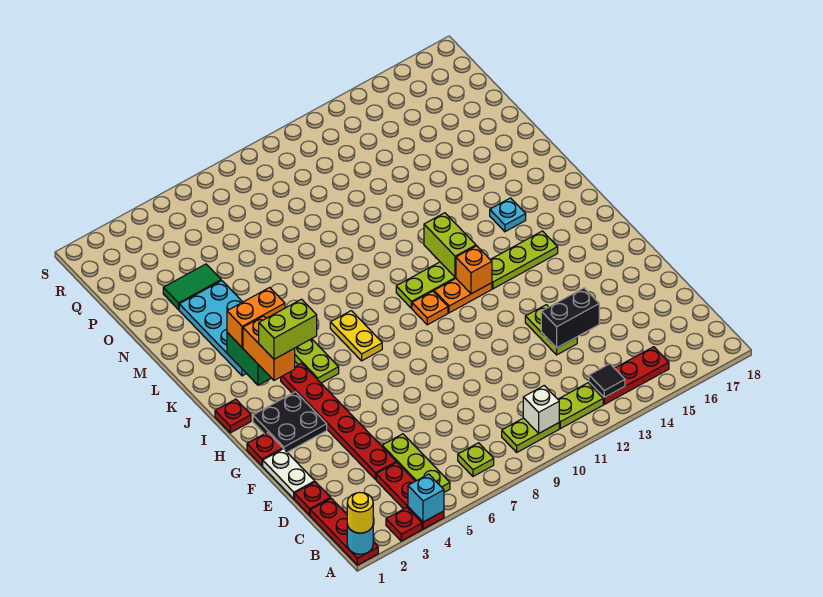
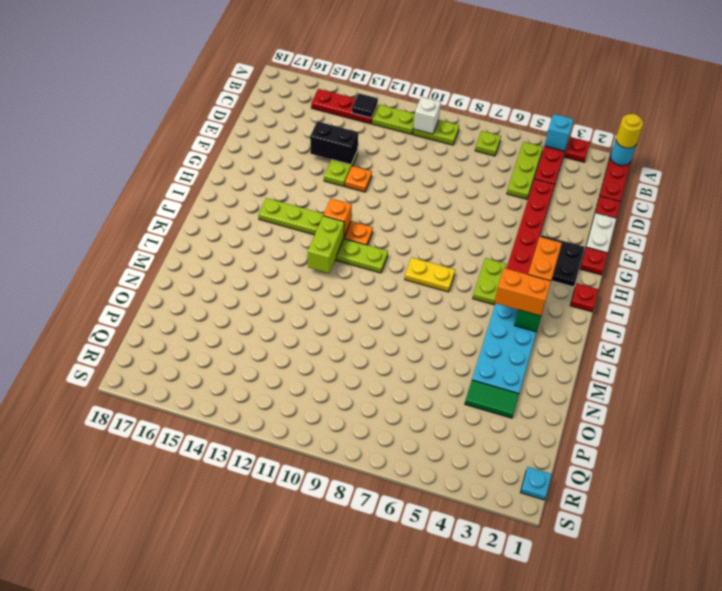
lime brick I3:I4 level 4 -> none
yellow plate I7:J7 level 1 -> yellow plate J7:J8 level 1
orange plate I10 level 1 -> orange plate F12 level 1
cyan plate K15 level 1 -> cyan plate R1 level 1

